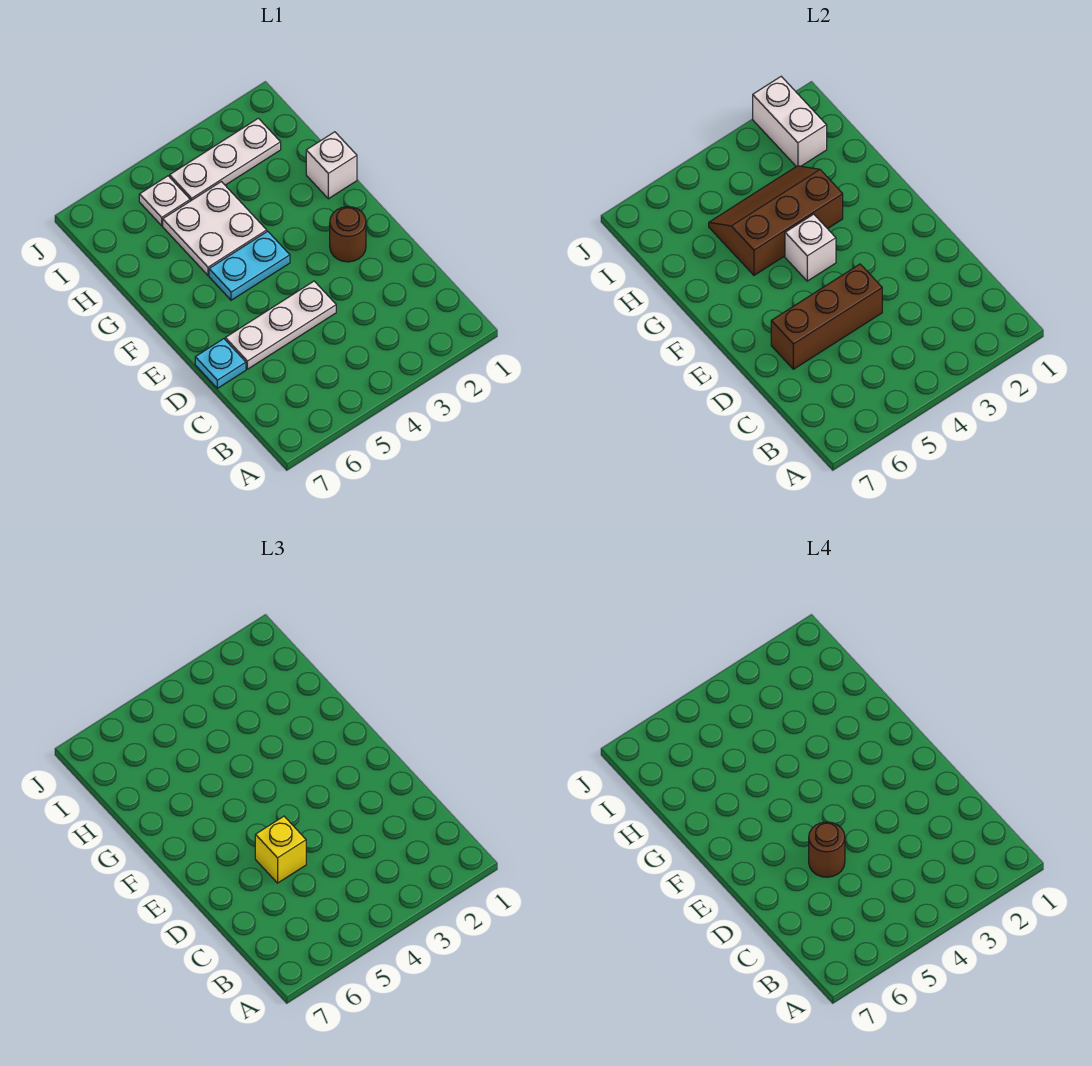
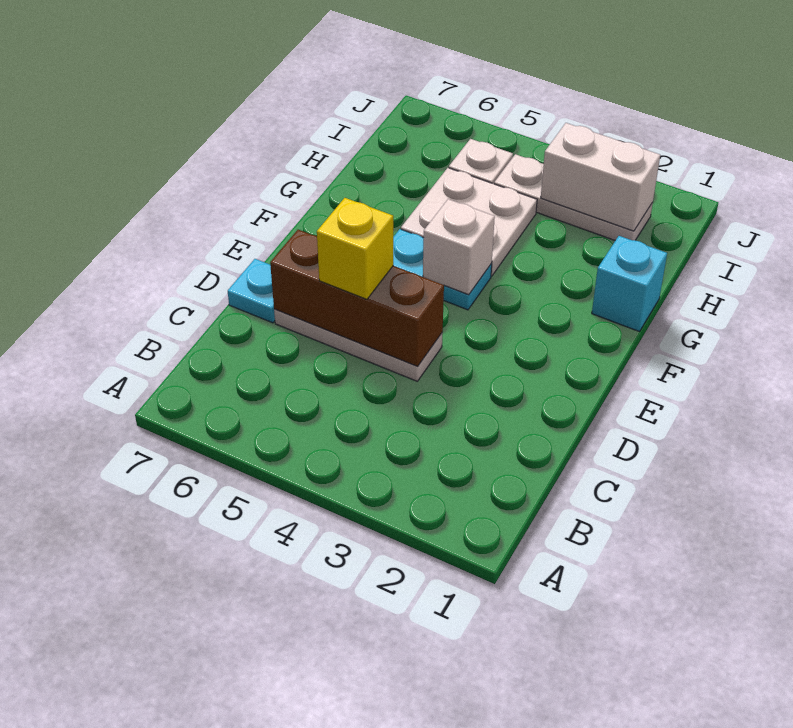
brown round brick D5 level 4 -> none
brown round brick E2 level 1 -> none
white brick G1 level 1 -> cyan brick G1 level 1
brown slope G3:H5 level 2 top G -> none
white brick I2:J2 level 2 -> white brick I2:I3 level 2

